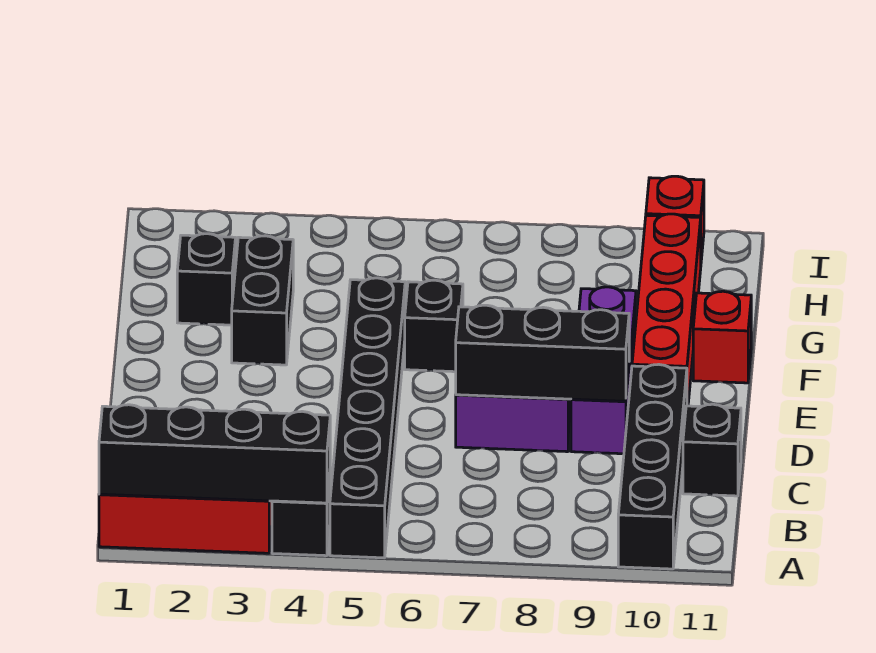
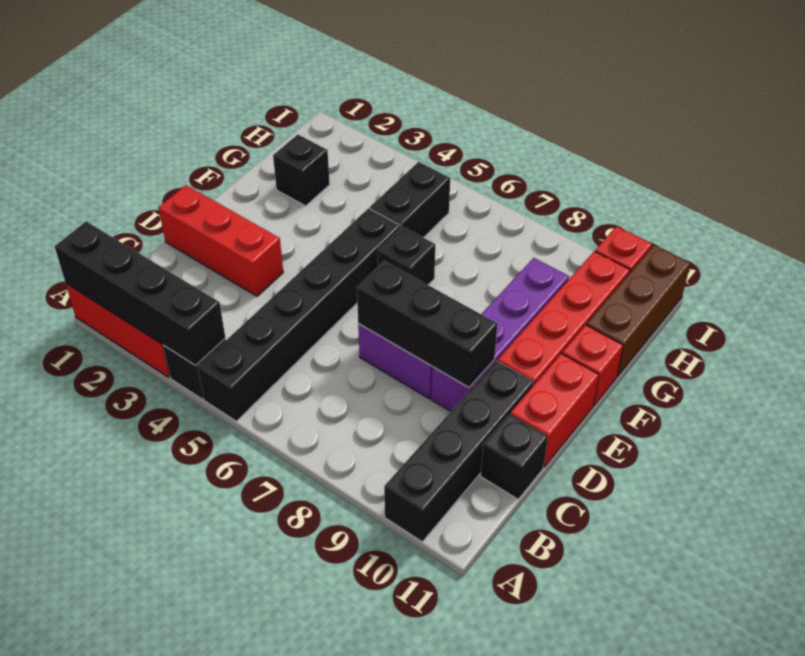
none -> red brick D1:D3 level 1
purple brick D9:F9 level 1 -> purple brick D9:G9 level 1
none -> red brick D11:E11 level 1
black brick F3:G3 level 1 -> black brick G5:H5 level 1
none -> brown brick G11:I11 level 1

